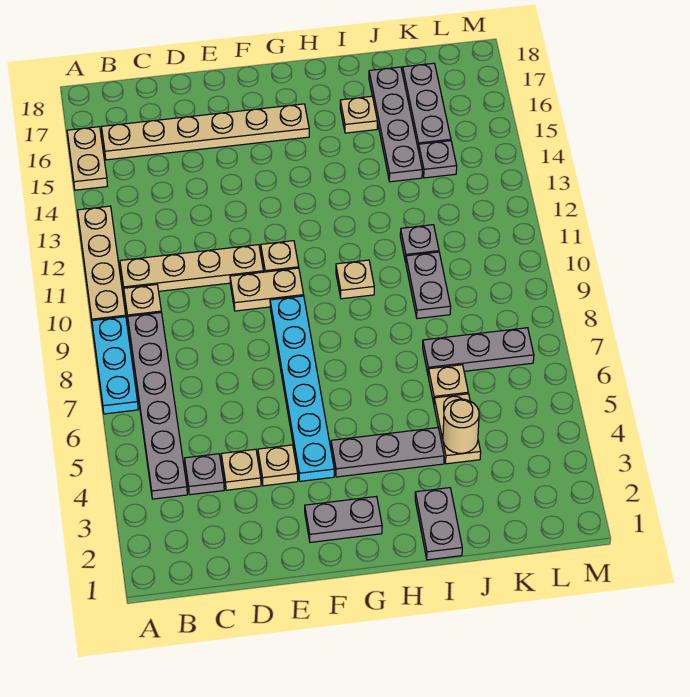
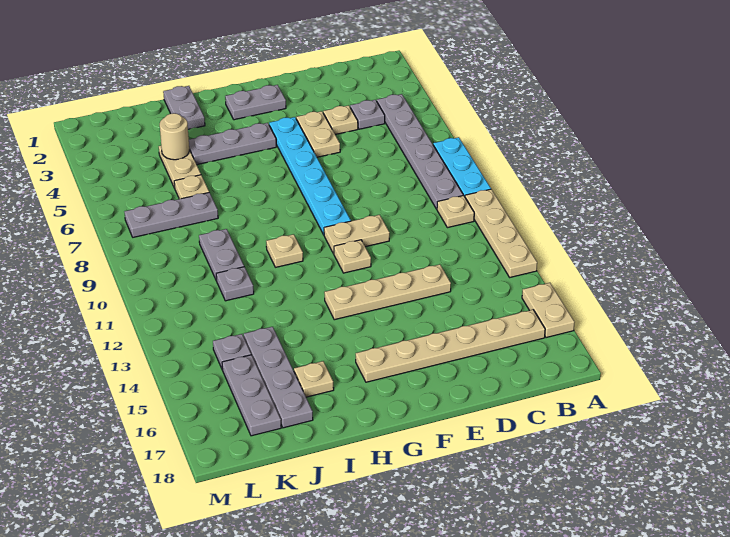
tan plate B11:E11 level 1 -> tan plate D13:G13 level 1
tan plate E4 level 1 -> tan plate E4:E5 level 1

